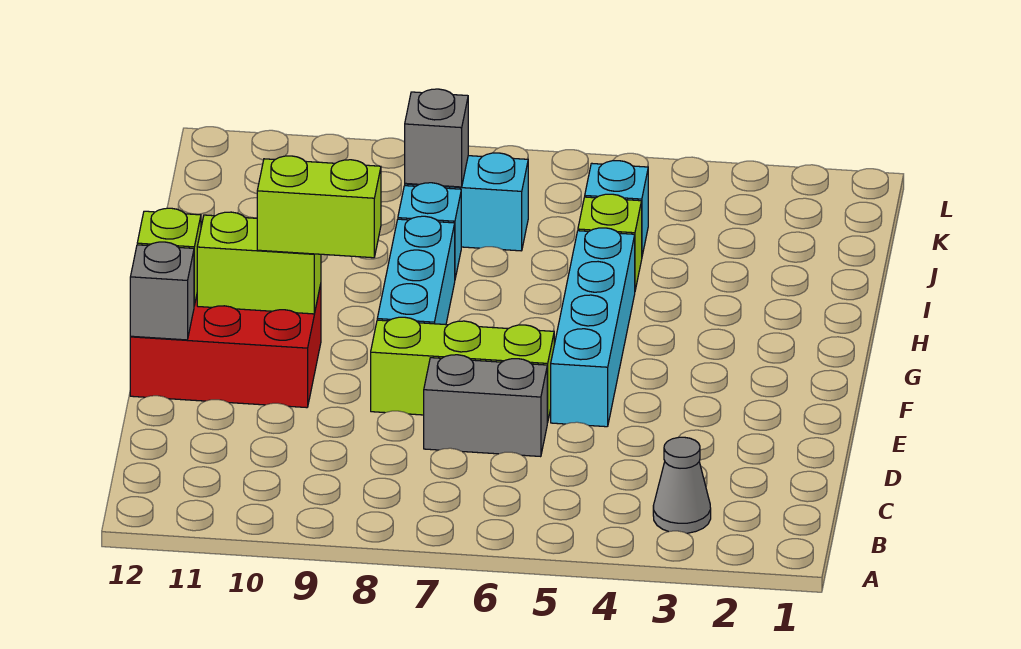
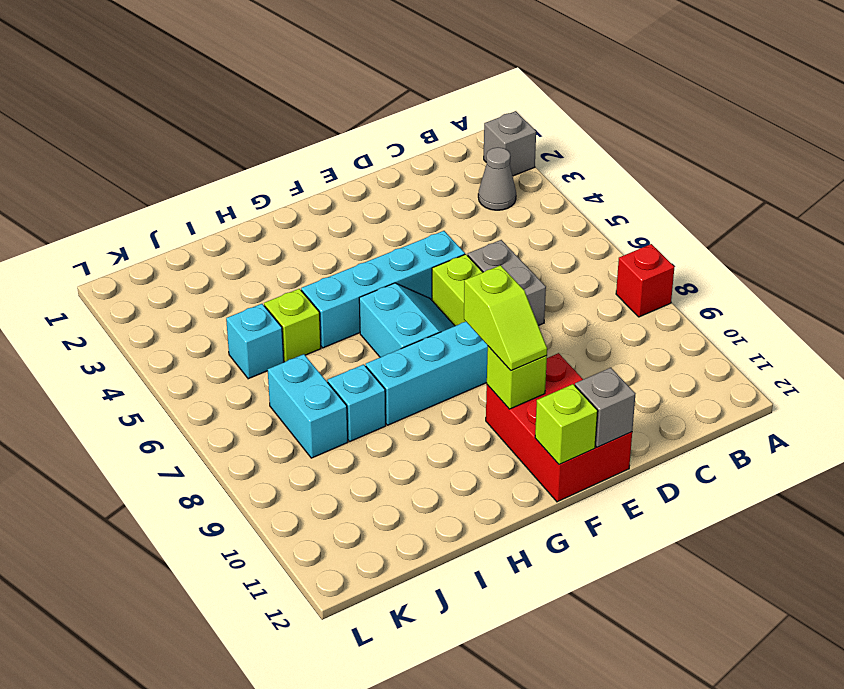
none -> red brick A8 level 1
none -> cyan slope F6:G7 level 1 top G
lime brick F9:F10 level 3 -> lime slope F9:F10 level 3 top 9
lime brick F10:F11 level 2 -> lime brick F10 level 2
grey brick J8 level 2 -> grey brick A2 level 1

